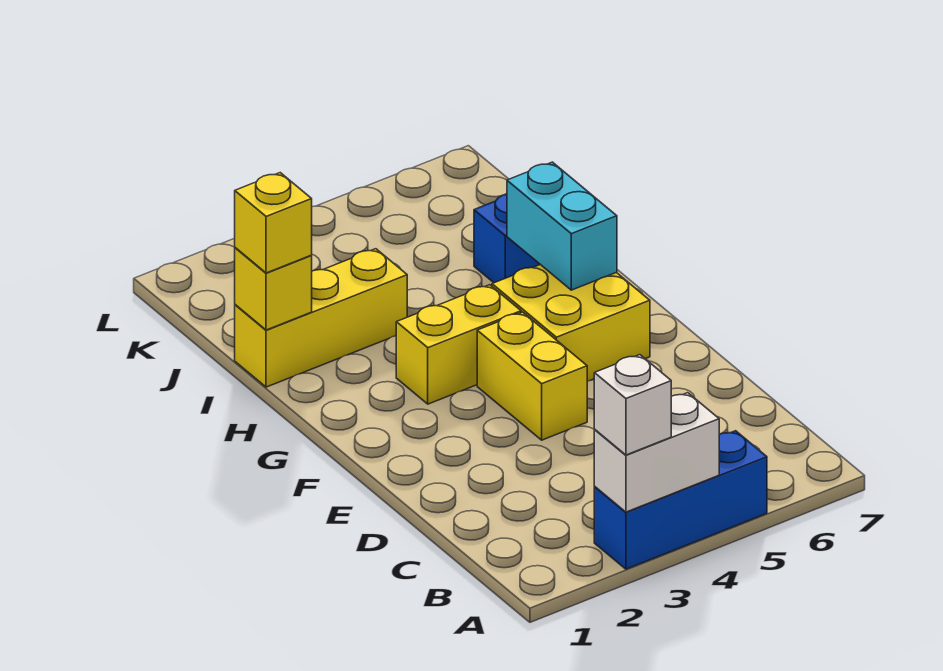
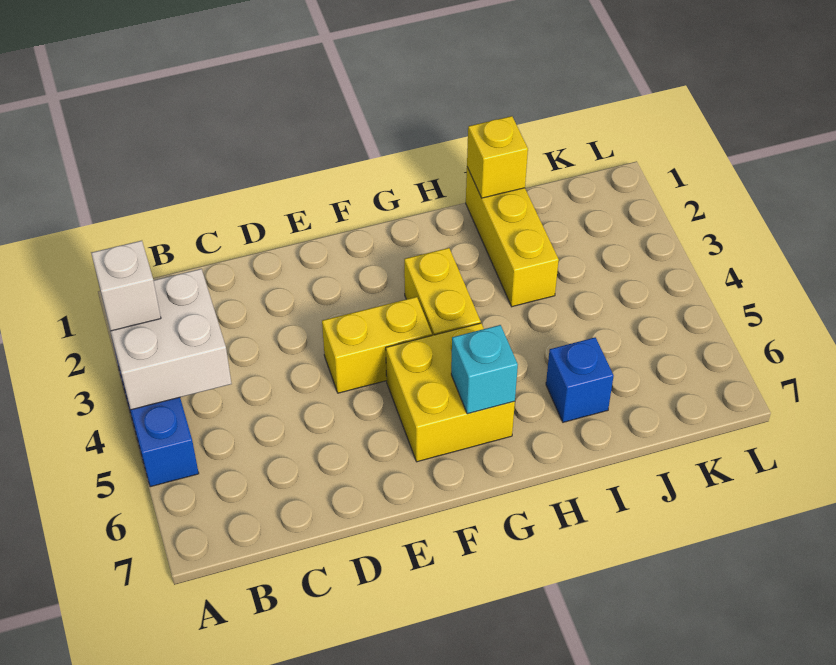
white brick A3:A4 level 2 -> white brick A3:B4 level 2
cyan brick G6:H6 level 2 -> cyan brick G6 level 2
yellow brick I1 level 3 -> none

